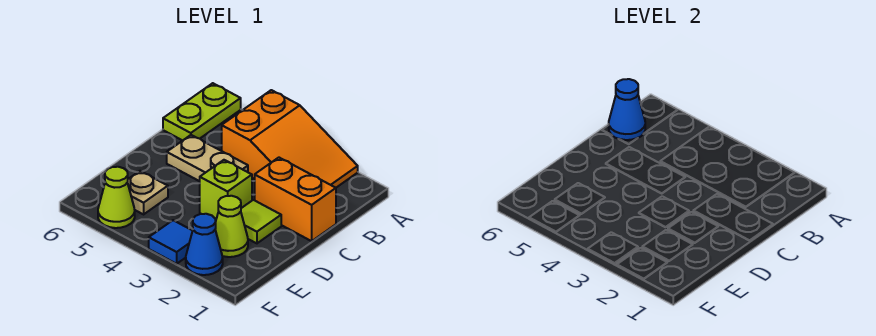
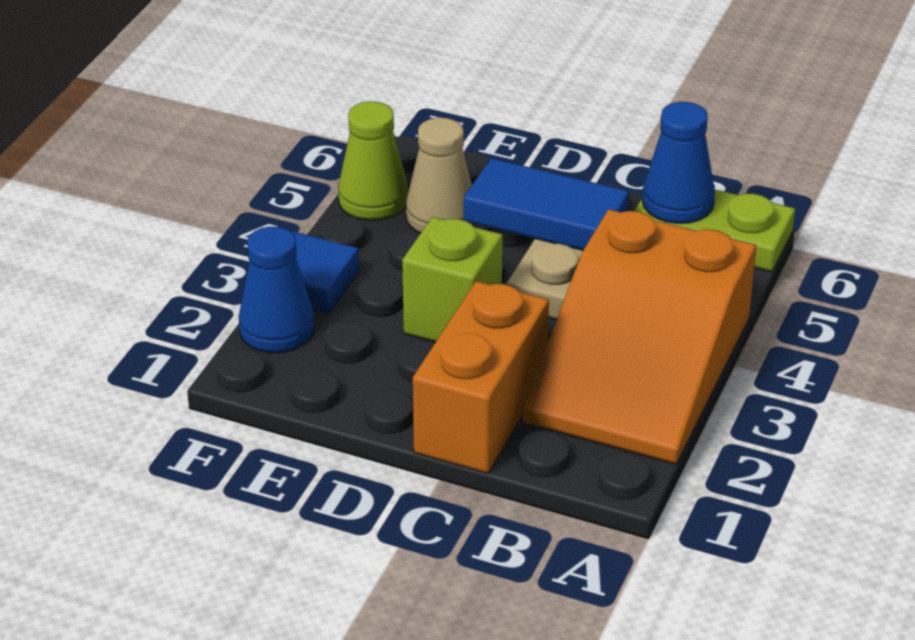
none -> blue tile C5:D5 level 2
lime tile D2 level 1 -> none
lime cone E2 level 1 -> none
tan plate E5 level 1 -> tan cone E5 level 1

